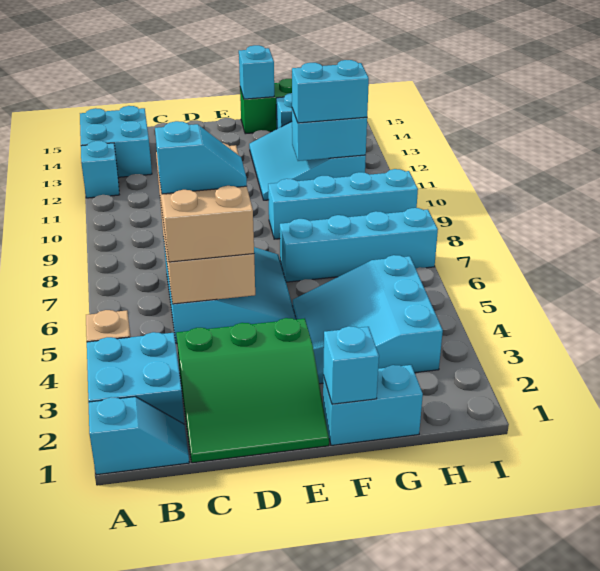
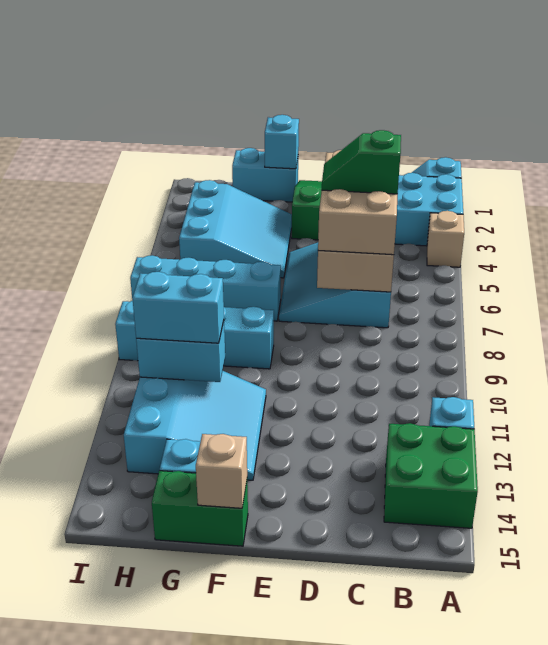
cyan brick A13:B14 level 1 -> green brick A13:B14 level 1
cyan slope C6:D6 level 4 top C -> green slope C6:D6 level 4 top C
cyan brick F15 level 2 -> tan brick F15 level 2

